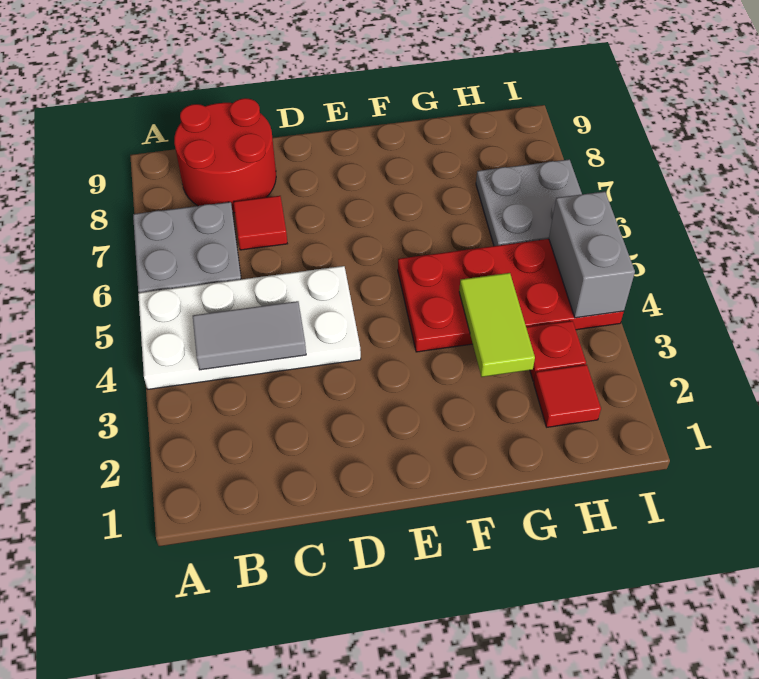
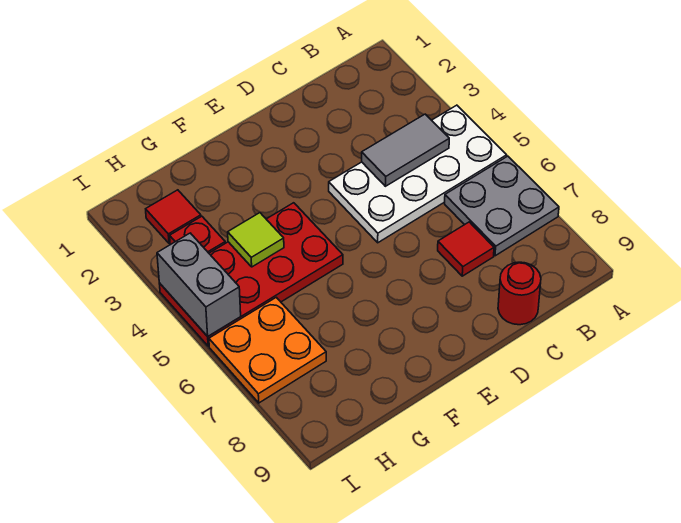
red round brick B8:C9 level 1 -> red round brick C9 level 1
lime tile G3:G4 level 2 -> lime tile G4 level 2
grey plate H6:I7 level 1 -> orange plate H6:I7 level 1

